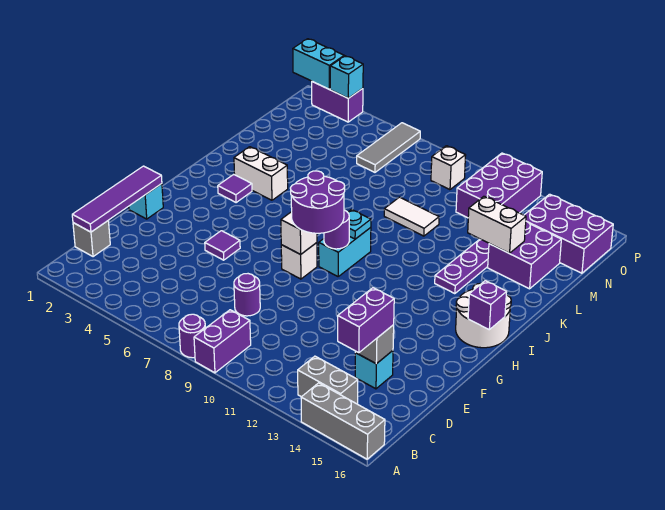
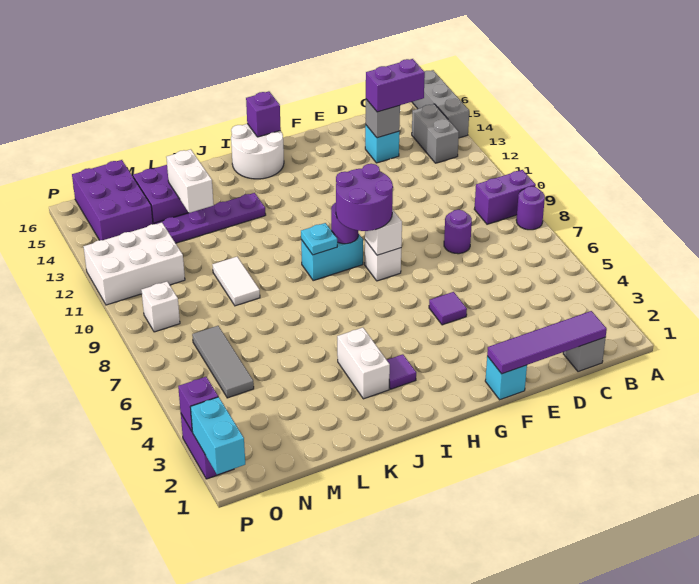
grey tile N6:P6 level 1 -> grey tile N5:N7 level 1
purple brick N11:P12 level 1 -> white brick N11:P12 level 1
cyan brick P3 level 2 -> purple brick P3 level 2

